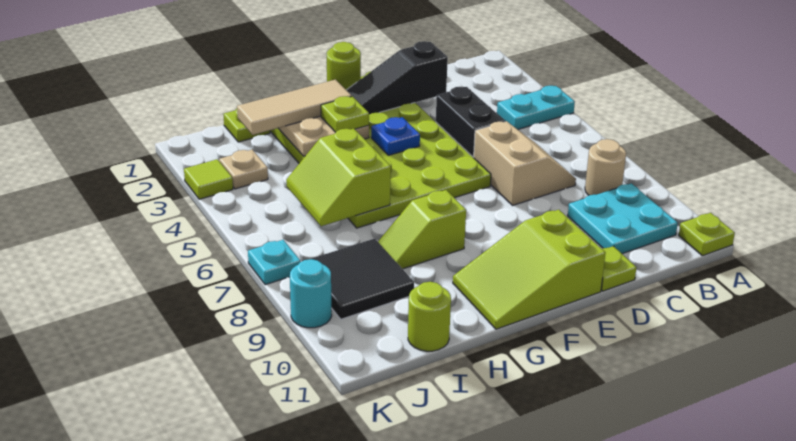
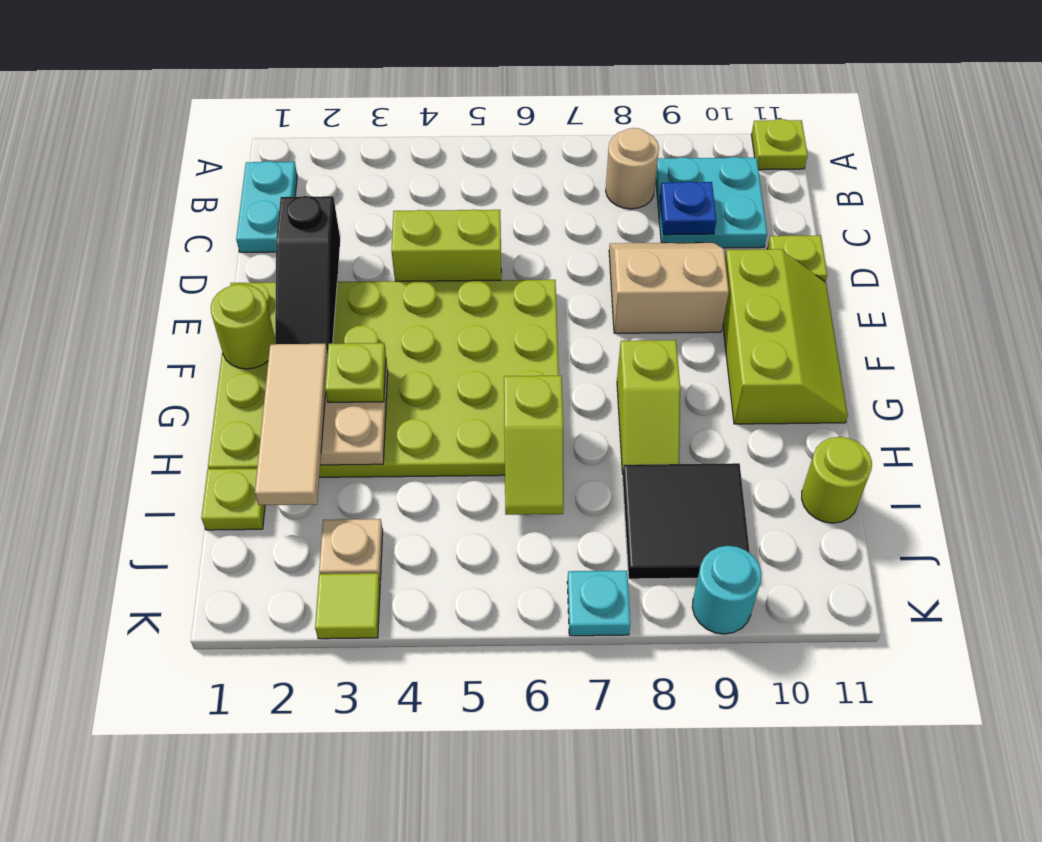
cyan plate A4:B4 level 1 -> cyan plate B1:C1 level 1
tan slope C6:D7 level 1 top D -> tan slope D8:E9 level 1 top E
black brick D4:D5 level 1 -> lime brick D4:D5 level 1
lime slope E10:G11 level 1 top E -> lime slope E10:G11 level 1 top 10
blue plate F4 level 2 -> blue plate C9 level 2
lime slope H5:I6 level 2 top H -> lime slope H6:I6 level 2 top H

